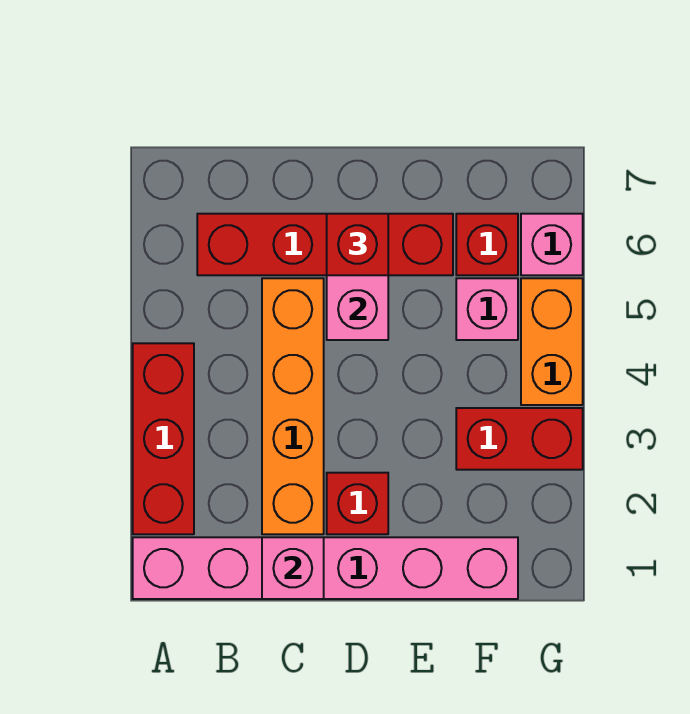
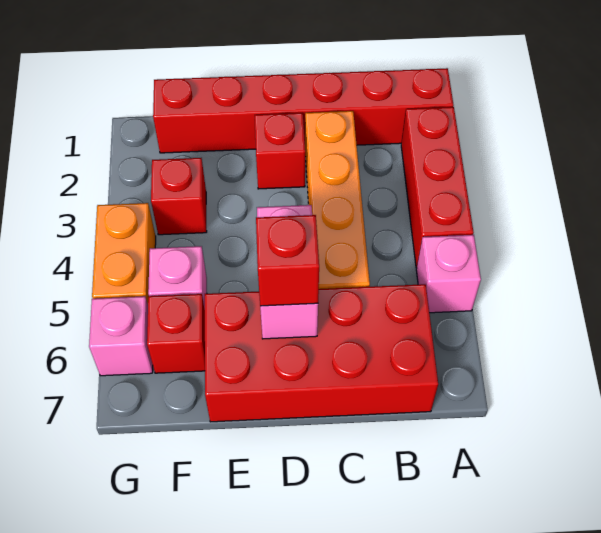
pink brick A1:F1 level 1 -> red brick A1:F1 level 1
red brick B6:E6 level 1 -> red brick B6:E7 level 1
pink brick C1 level 2 -> pink brick A5 level 1
red brick F3:G3 level 1 -> red brick F3 level 1

